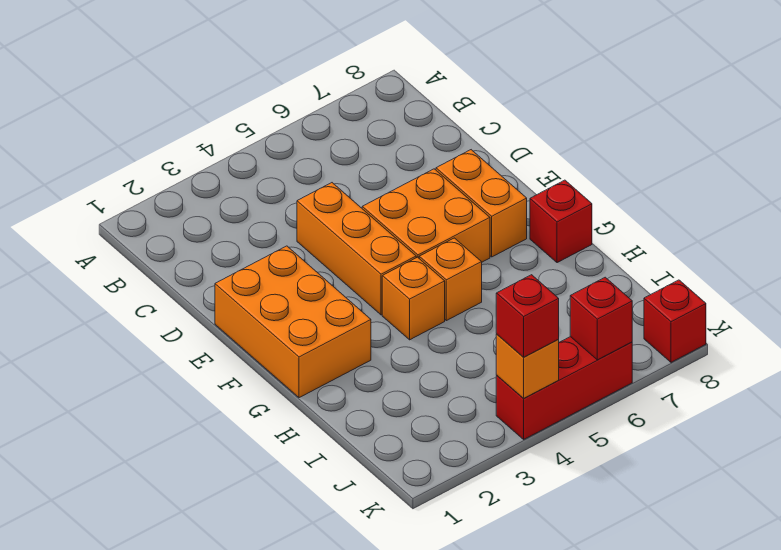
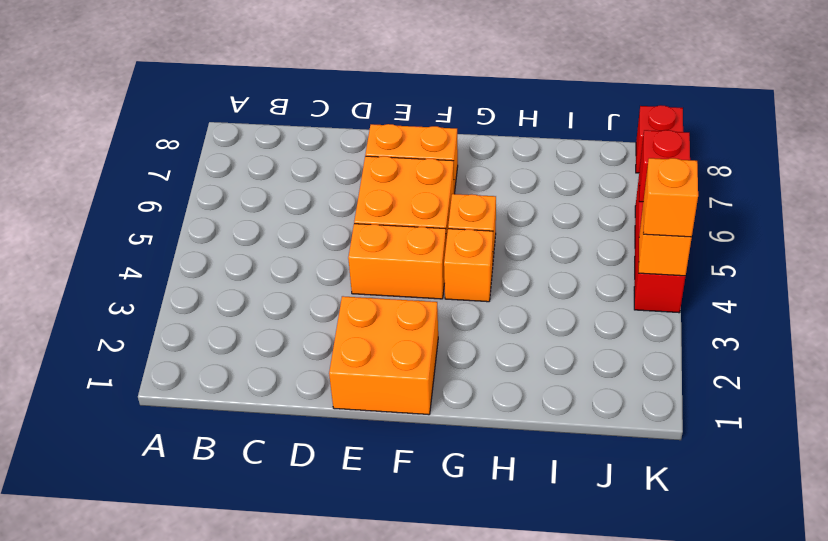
orange brick D4:F4 level 1 -> orange brick E4:F4 level 1
orange brick E1:G2 level 1 -> orange brick E1:F2 level 1
red brick G8 level 1 -> none
red brick K4 level 3 -> orange brick K4 level 3

